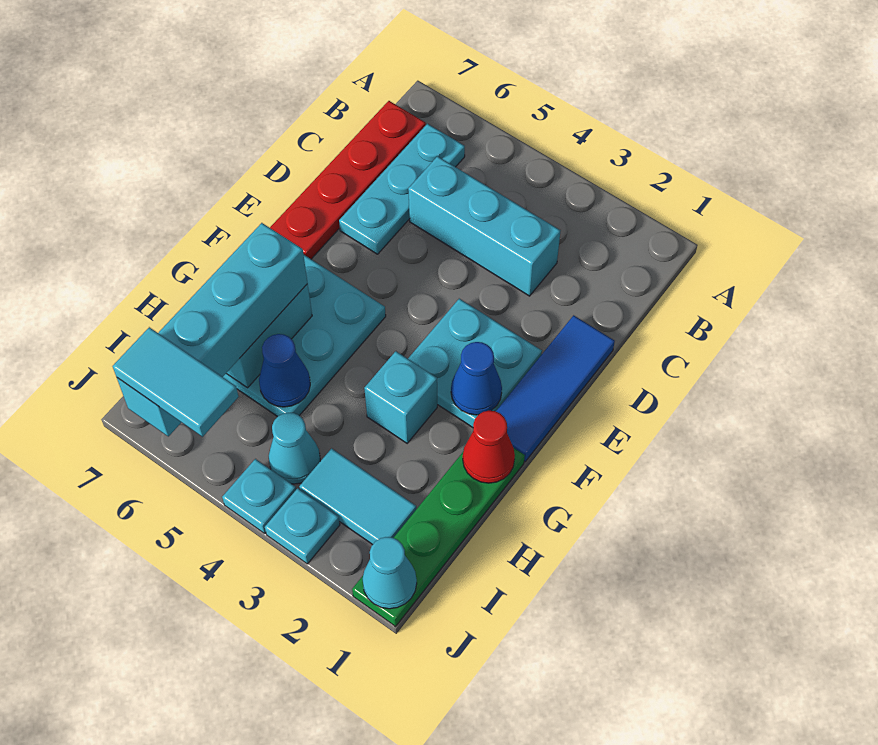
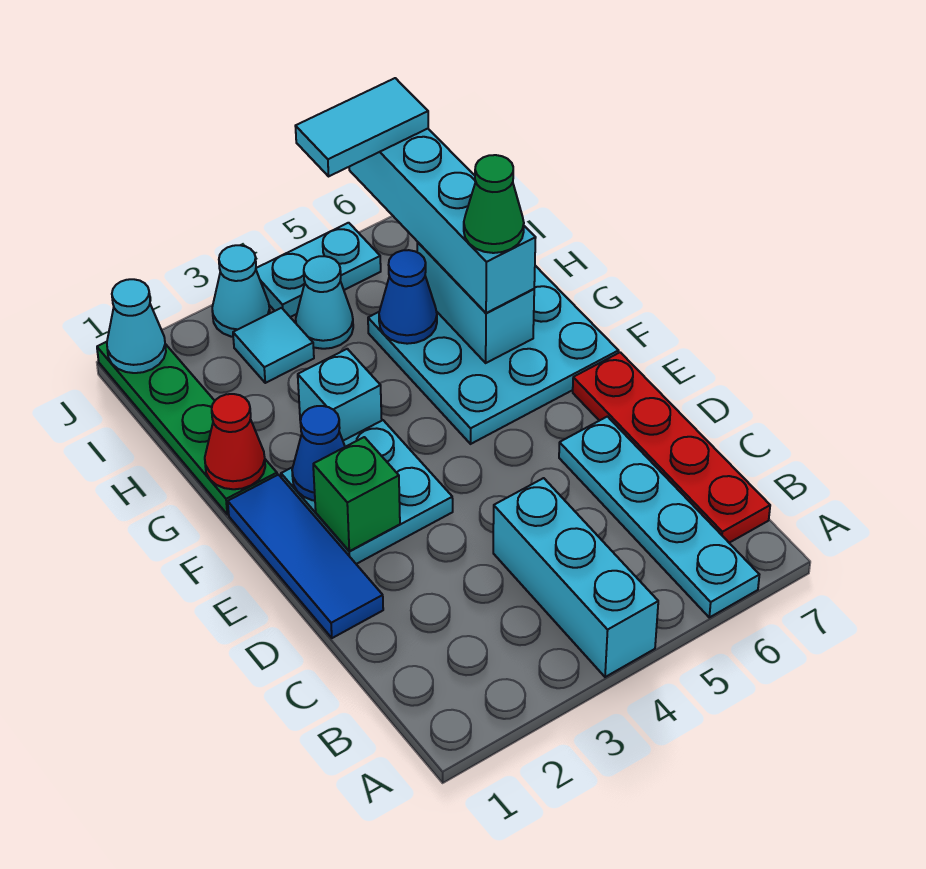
cyan plate B6:D6 level 1 -> cyan plate A6:D6 level 1
cyan brick C3:C5 level 1 -> cyan brick A4:C4 level 1
none -> green brick E2 level 2
none -> green cone G6 level 4
cyan tile I2:I3 level 1 -> cyan tile I3 level 1
cyan plate J3 level 1 -> cyan cone J3 level 1
cyan plate J4 level 1 -> cyan plate J4:J5 level 1

